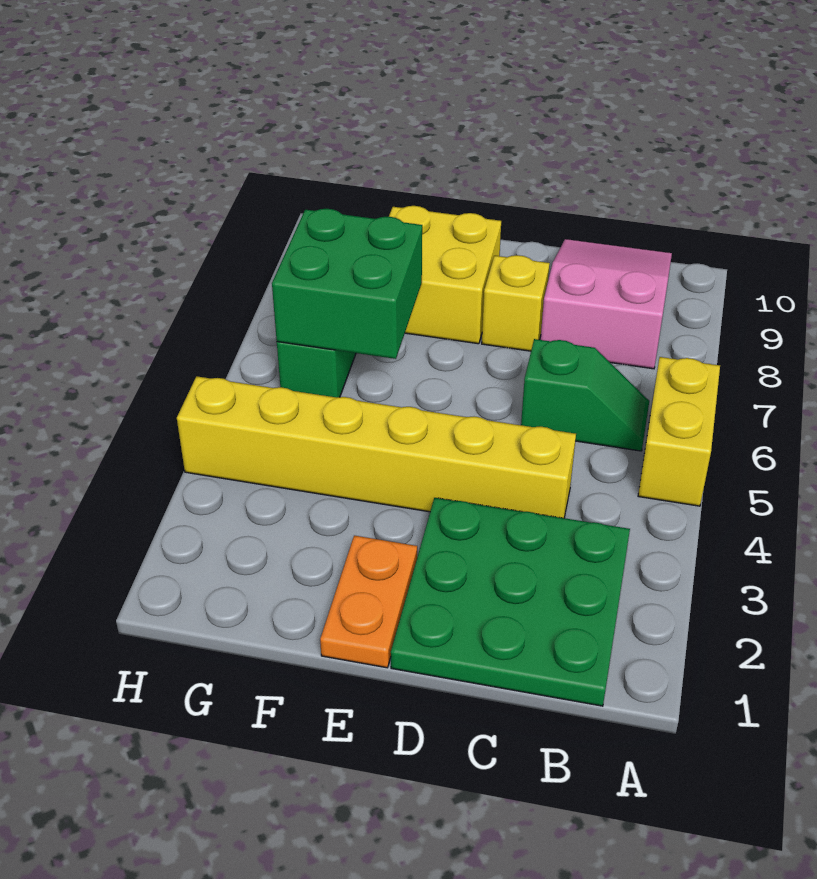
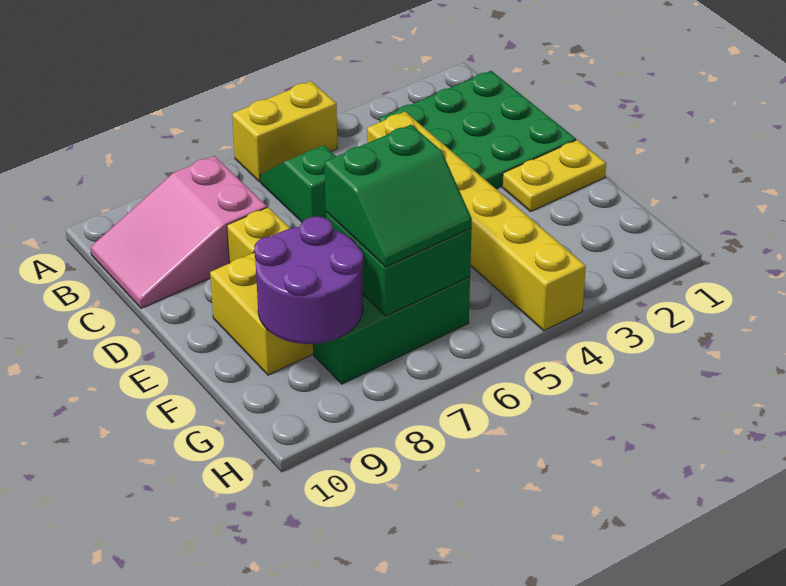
orange plate E1:E2 level 1 -> yellow plate E1:E2 level 1
none -> green slope F6:G7 level 3 top F
none -> purple round brick F8:G9 level 2

